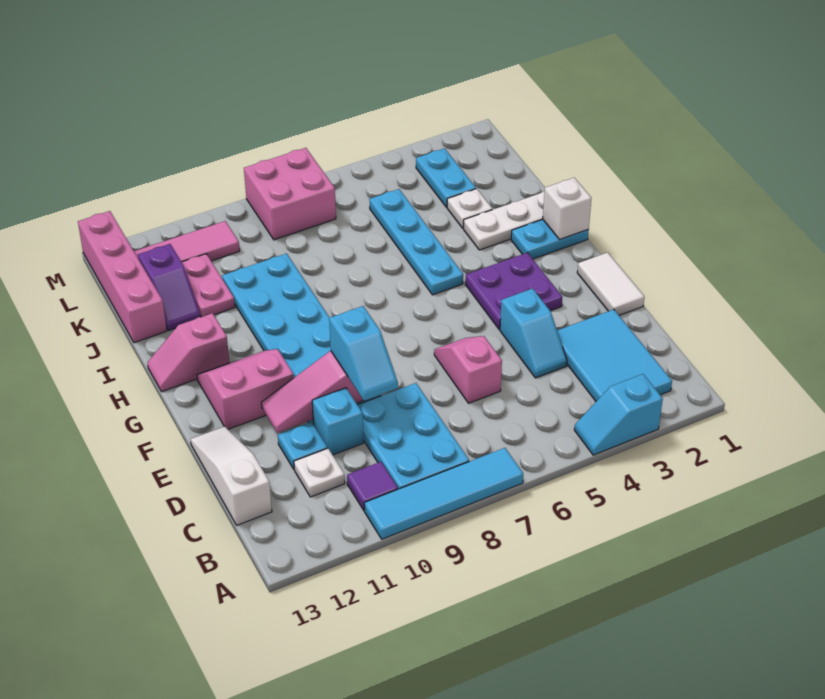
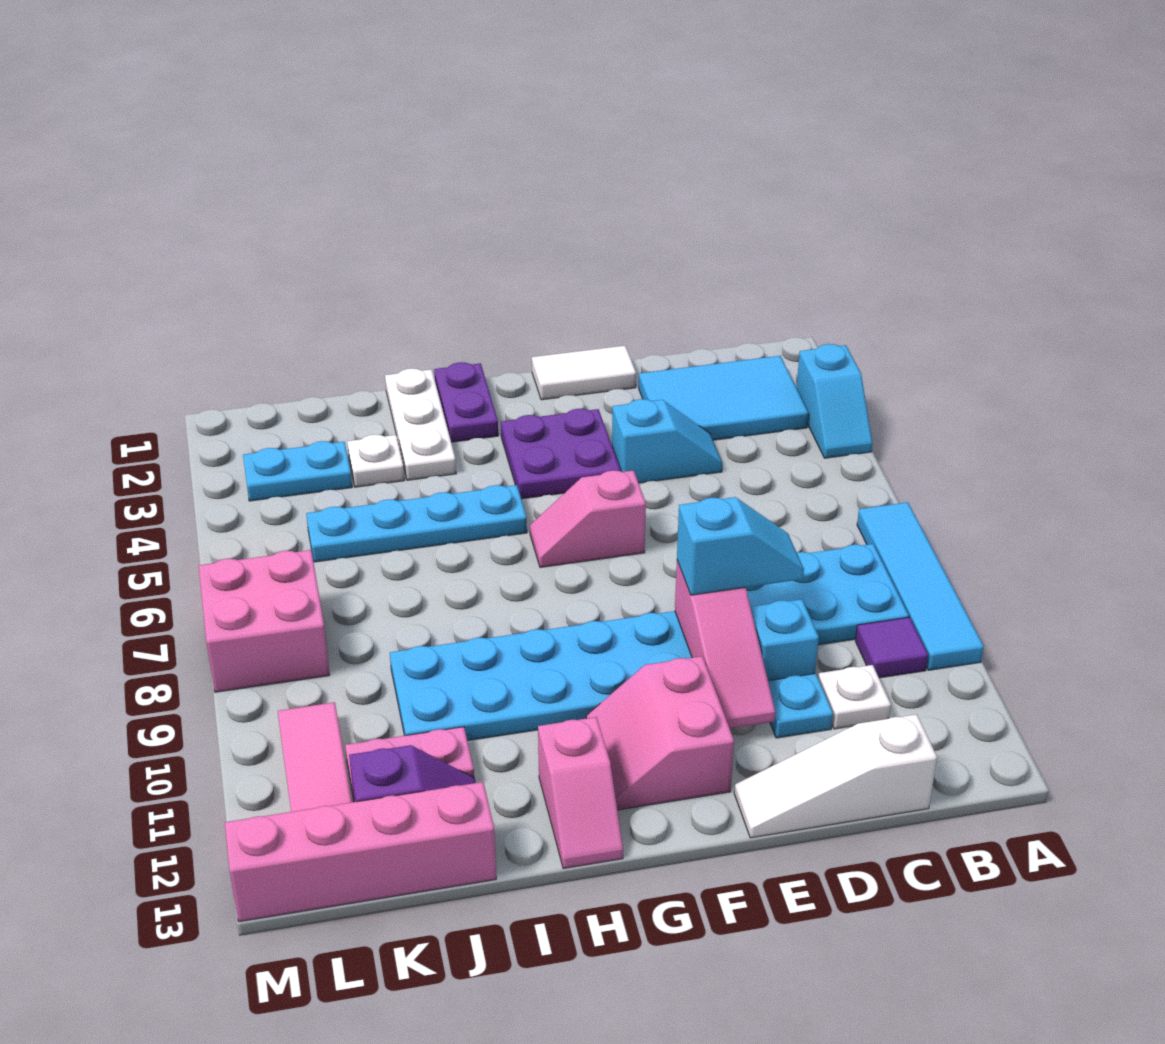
pink slope D6:E6 level 1 top D -> pink slope F6:G6 level 1 top F
cyan plate H1:H2 level 1 -> purple plate H1:H2 level 1
white brick H1 level 2 -> none

